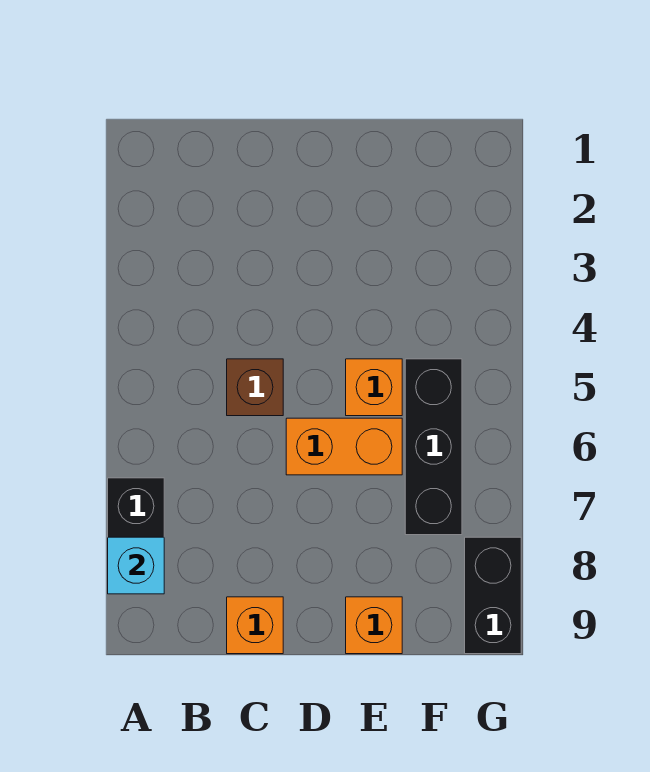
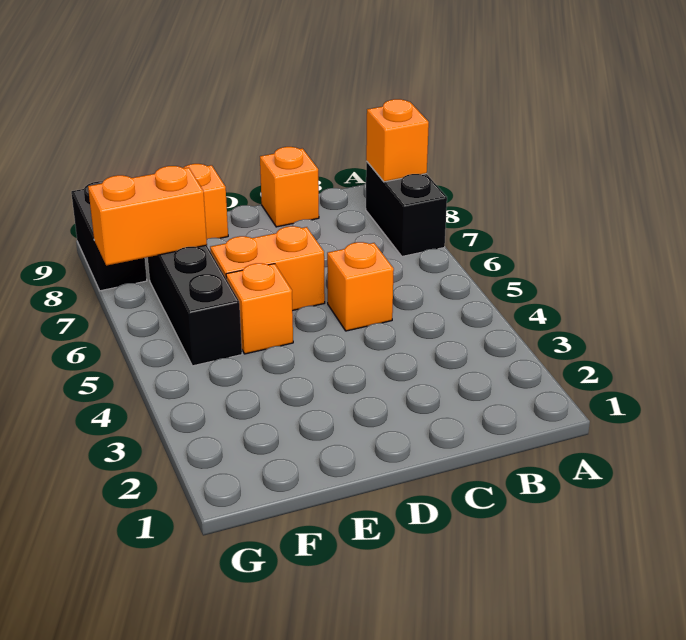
cyan brick A8 level 2 -> orange brick A8 level 2
brown brick C5 level 1 -> orange brick C5 level 1
none -> orange brick F7:G7 level 2

